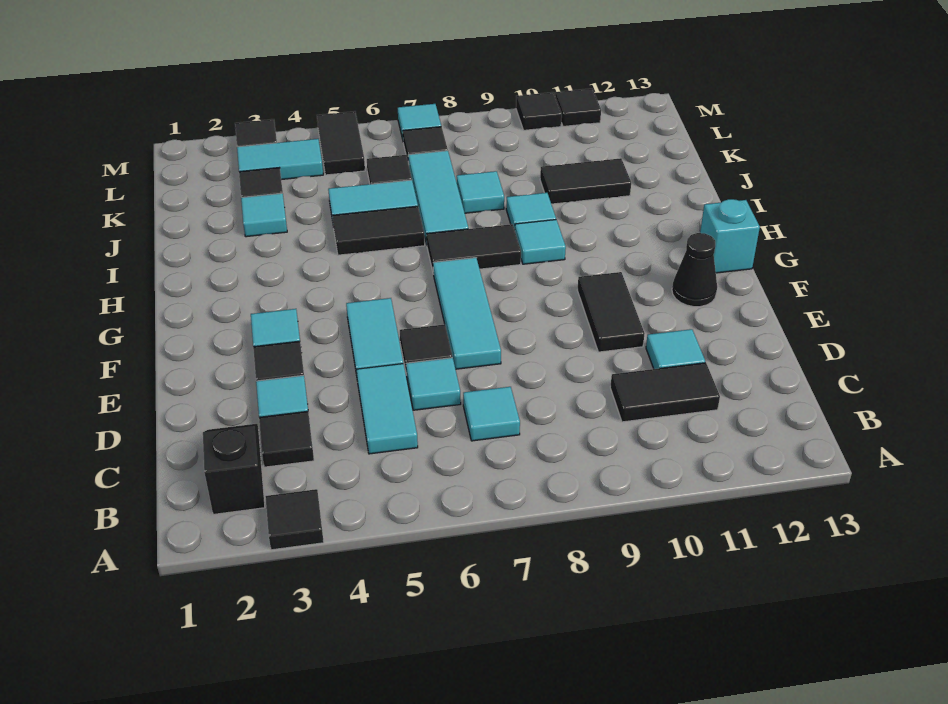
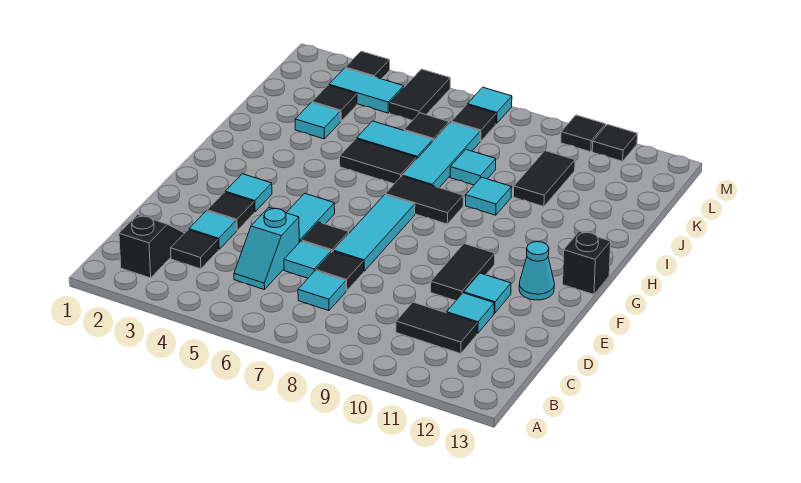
black tile A3 level 1 -> black tile D7 level 1
cyan tile C5:D5 level 1 -> cyan slope C5:D5 level 1 top D
black cone F12 level 1 -> cyan cone F12 level 1
cyan brick G13 level 1 -> black brick G13 level 1
cyan tile H9 level 1 -> cyan tile E11 level 1
black tile J10:J11 level 1 -> black tile J10:K10 level 1

